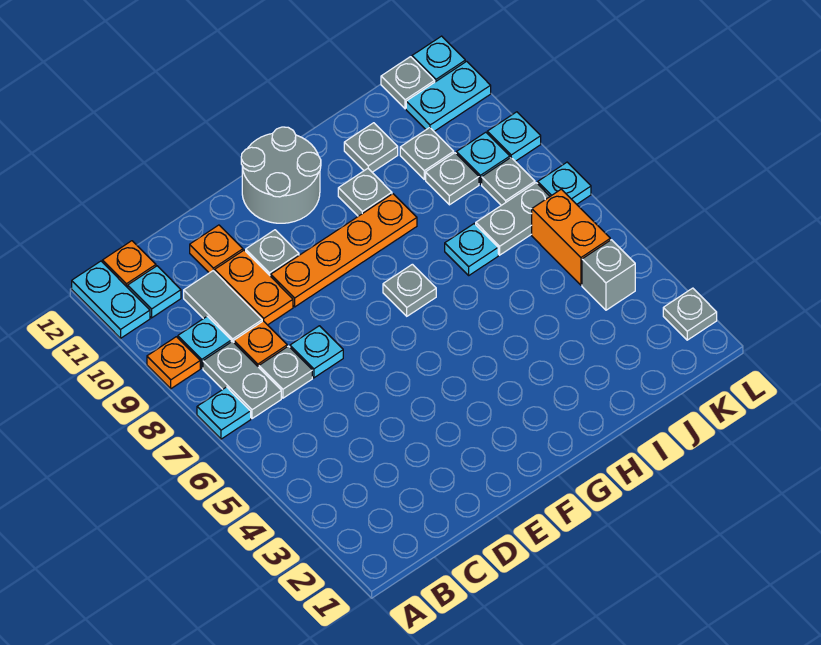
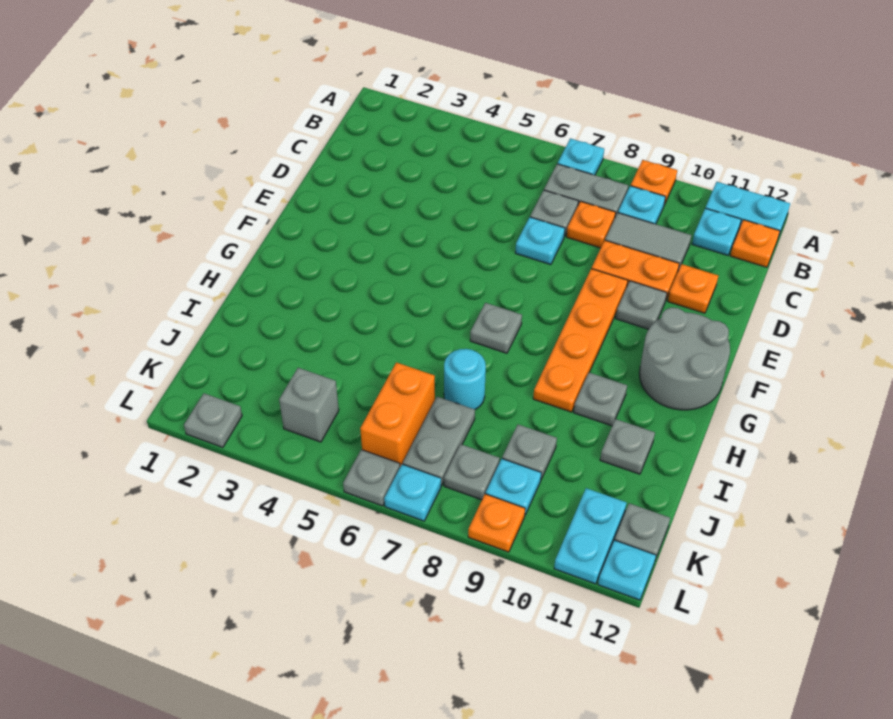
cyan plate I7 level 1 -> cyan round brick I7 level 1
grey plate J10 level 1 -> grey plate L6 level 1
orange brick K5:K6 level 1 -> orange brick J6:K6 level 1
cyan plate L9 level 1 -> orange plate L9 level 1

